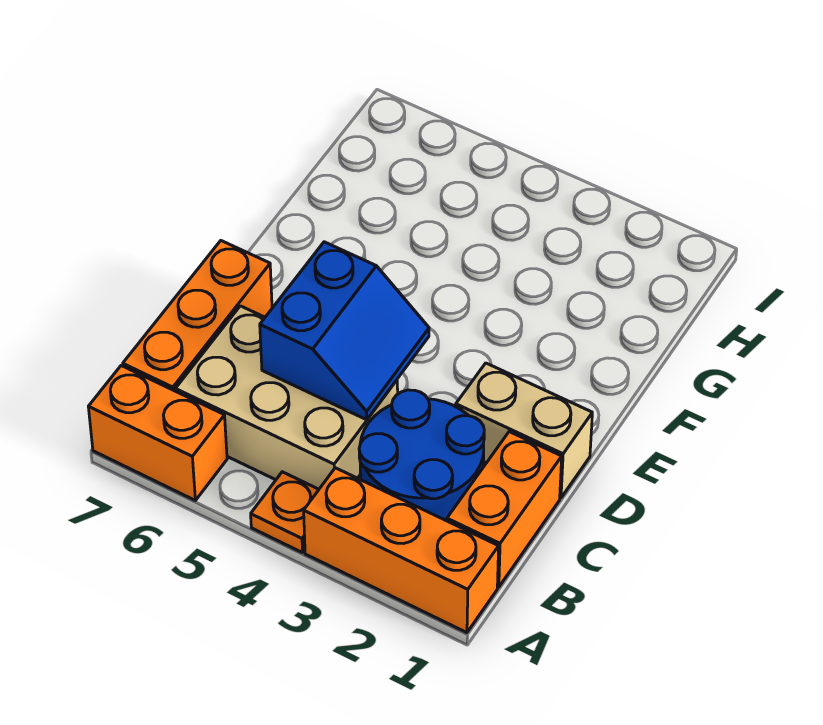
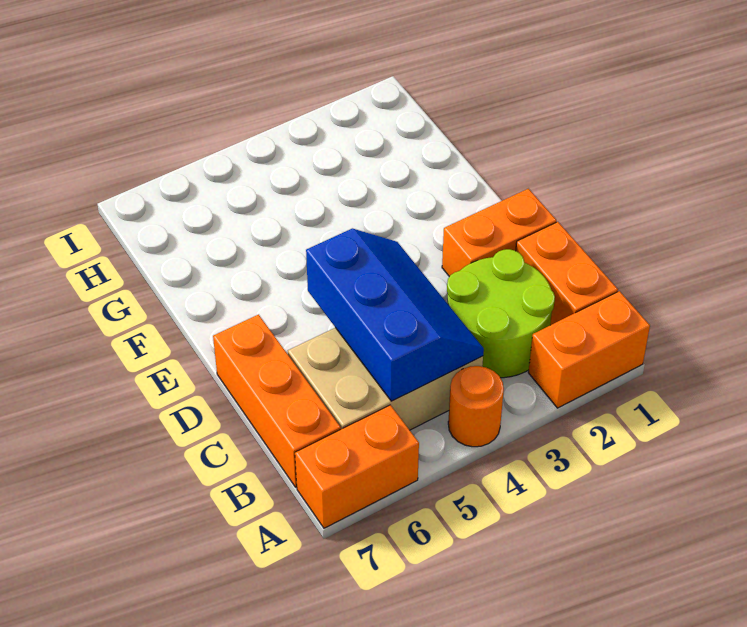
orange brick A1:A3 level 1 -> orange brick A1:A2 level 1
orange plate A4 level 1 -> orange round brick A4 level 1
blue round brick B2:C3 level 1 -> lime round brick B2:C3 level 1
blue slope C4:D5 level 2 top 5 -> blue slope B4:D5 level 2 top 5
tan brick D1:D2 level 1 -> orange brick D1:D2 level 1

